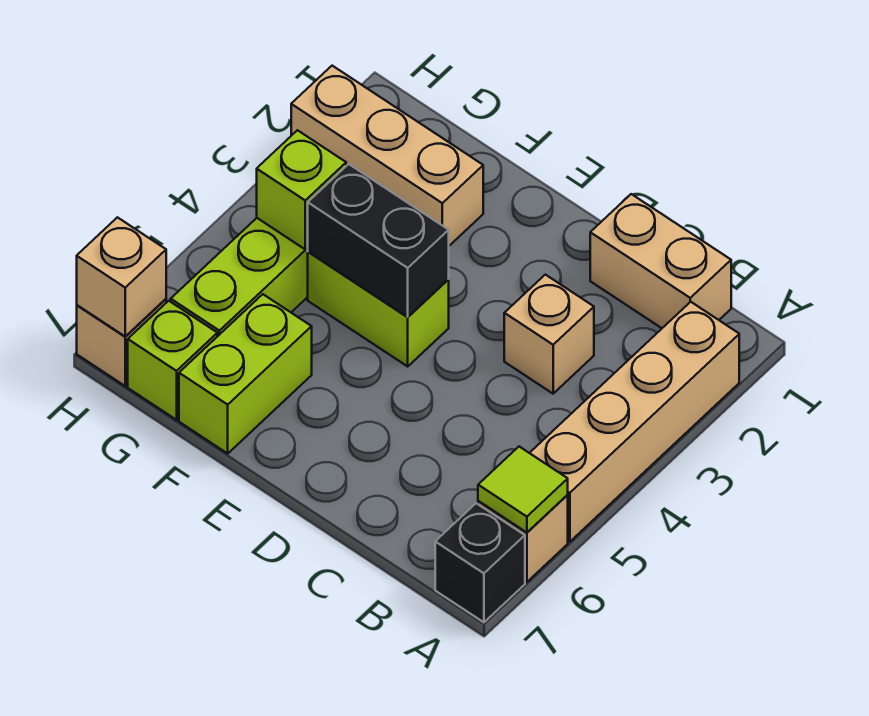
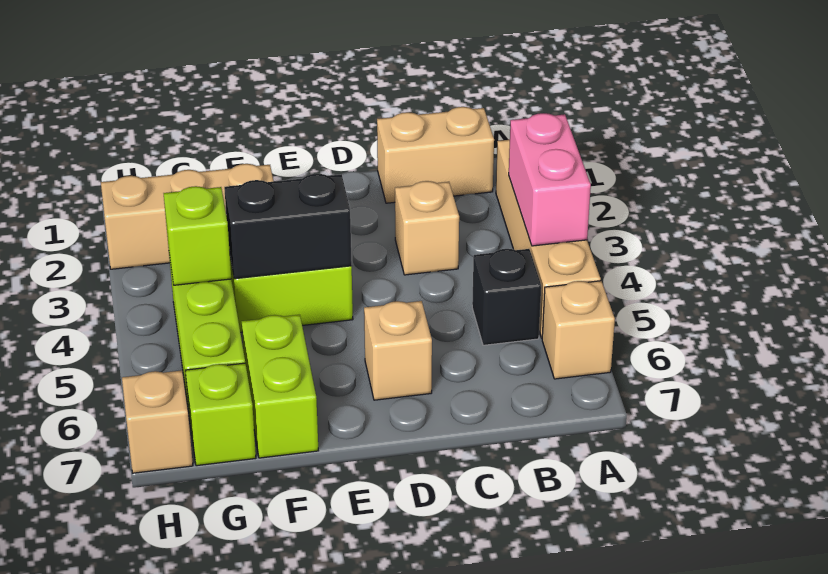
none -> pink brick A3:A4 level 2
lime tile A6 level 2 -> none
black brick A7 level 1 -> black brick B5 level 1
tan brick H7 level 2 -> tan brick D6 level 1

